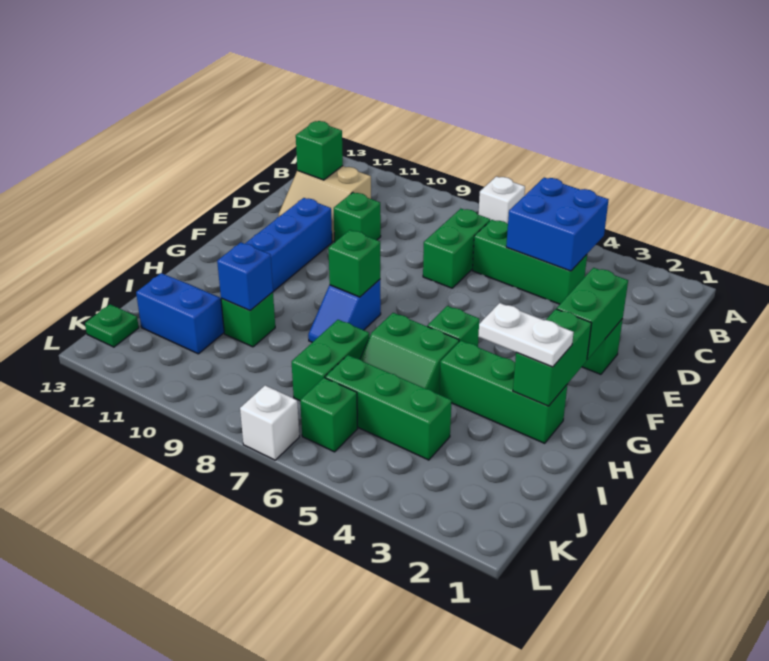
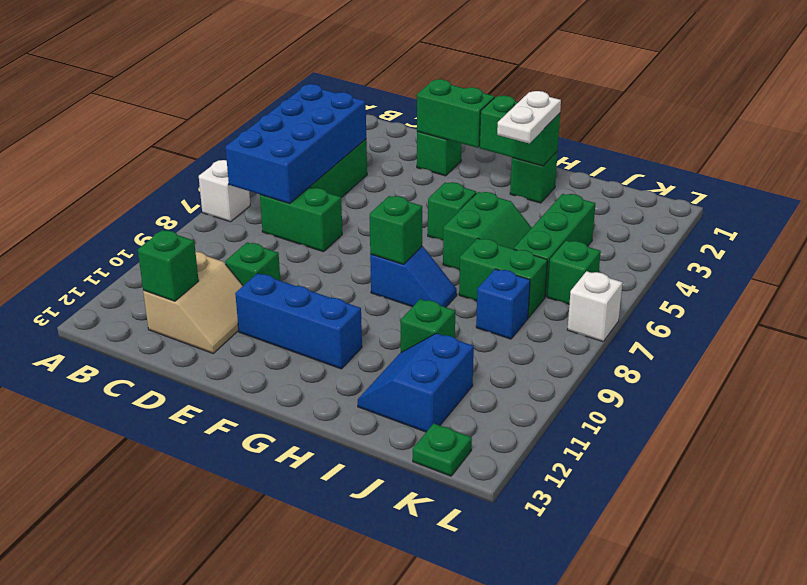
blue brick B4:C5 level 2 -> blue brick B4:C7 level 2
green brick H2:H4 level 1 -> green brick H2 level 1
blue brick I10 level 2 -> blue brick J8 level 1

